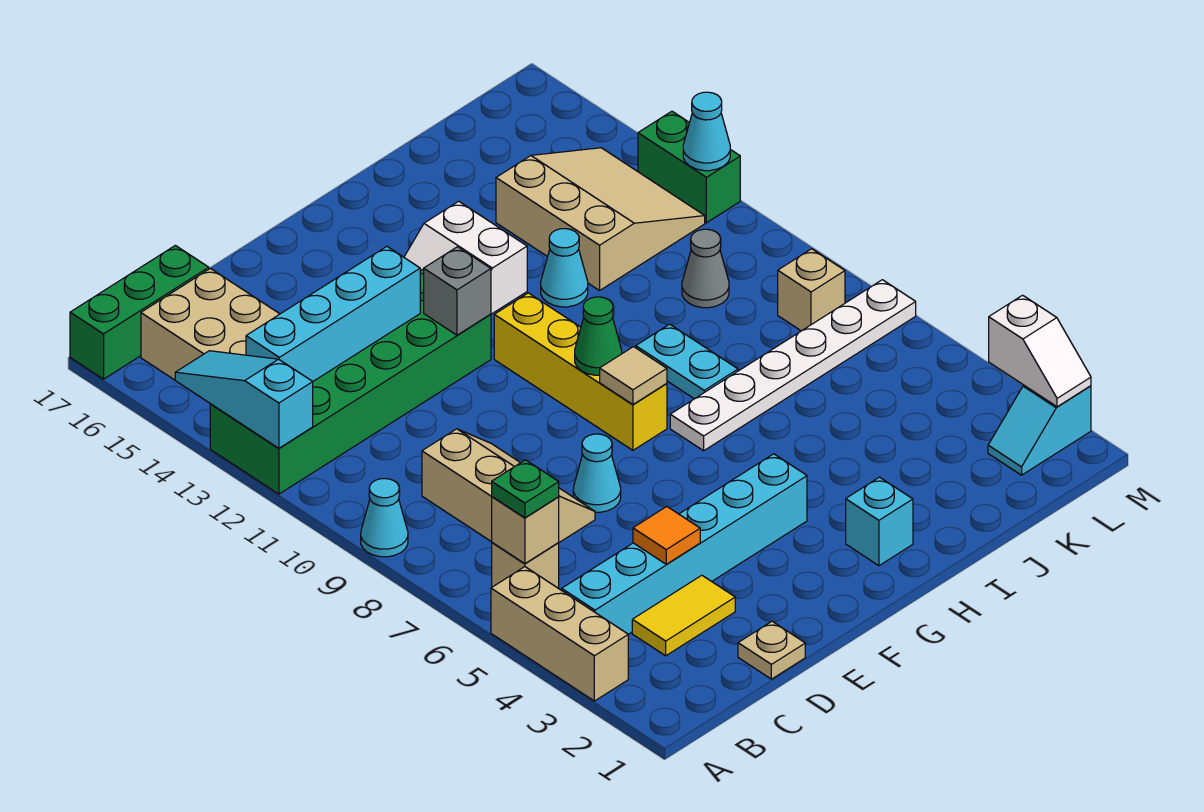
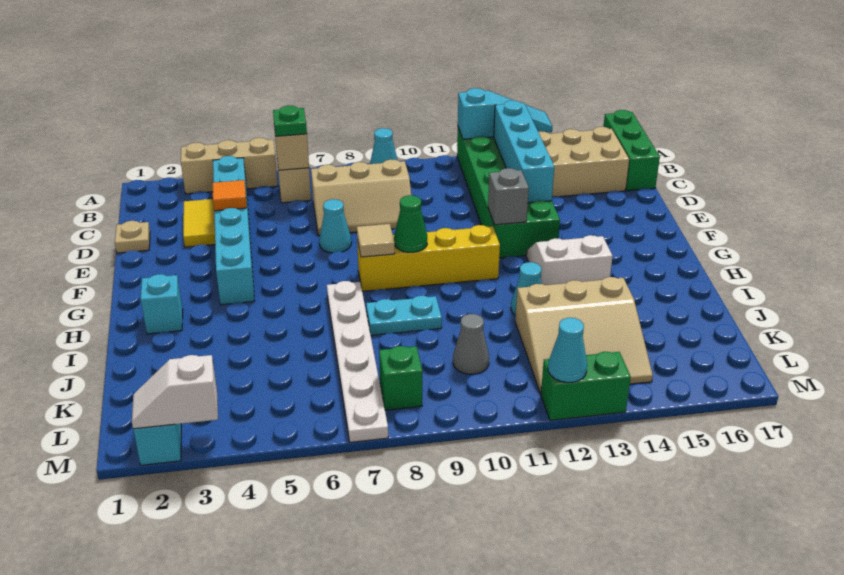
tan brick L8 level 1 -> green brick L8 level 1

